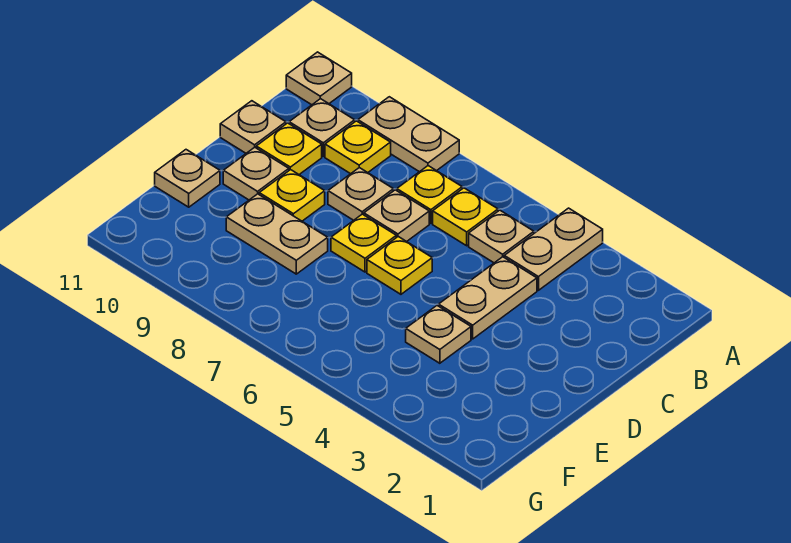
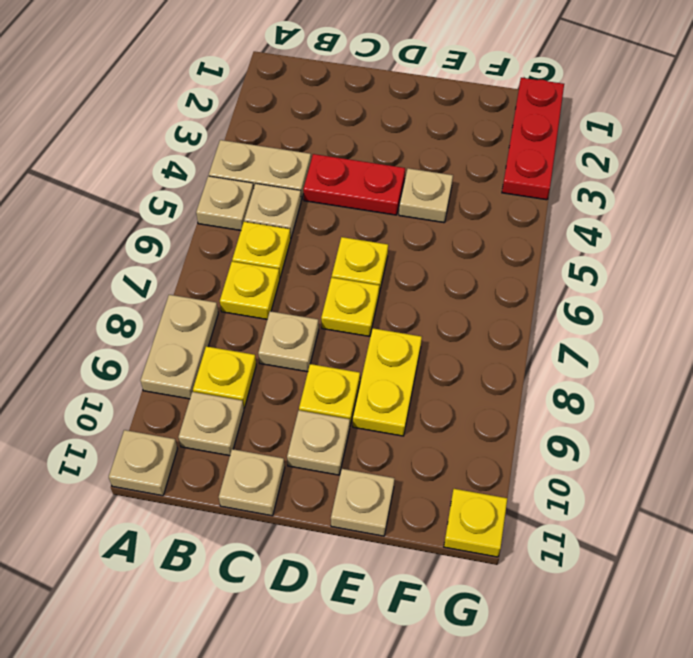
tan plate C4:D4 level 1 -> red plate C4:D4 level 1
tan plate C7 level 1 -> tan plate A5 level 1
yellow plate C10 level 1 -> yellow plate G11 level 1
tan plate E8:E9 level 1 -> yellow plate E8:E9 level 1
none -> red plate G1:G3 level 1

